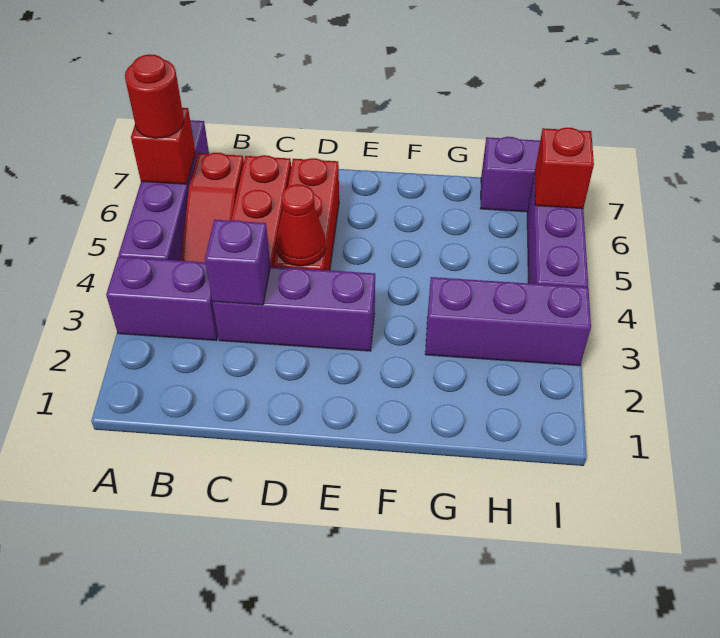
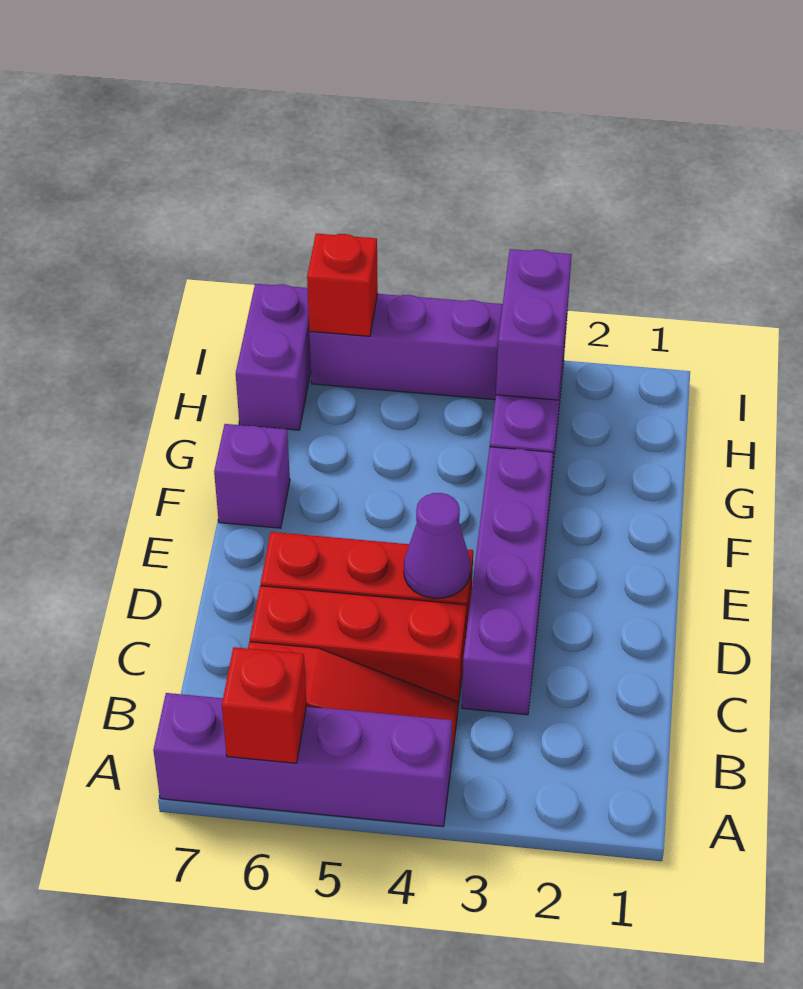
purple brick A3:B3 level 1 -> purple brick H3:I3 level 2
red round brick A6 level 3 -> none
purple brick C3:E3 level 1 -> purple brick C3:F3 level 1
purple brick C3 level 2 -> purple brick F7 level 1
red cone D4 level 2 -> purple cone D4 level 2

